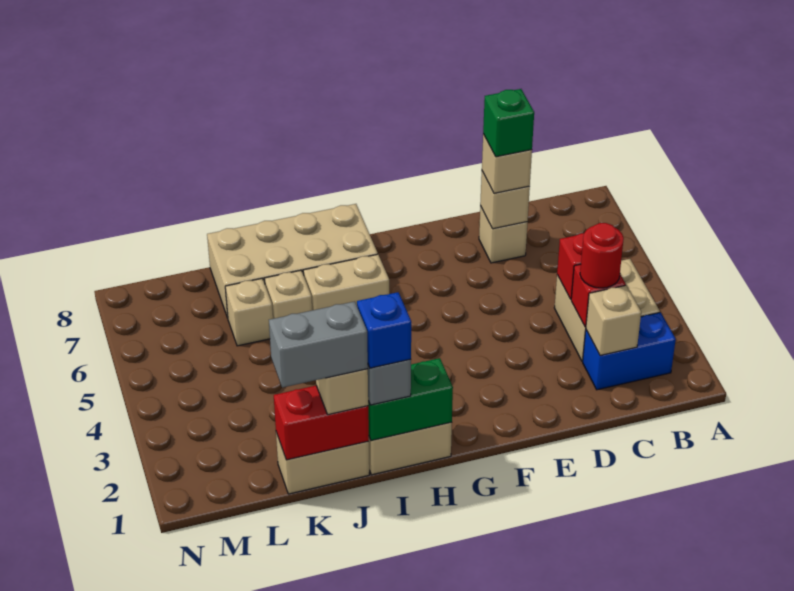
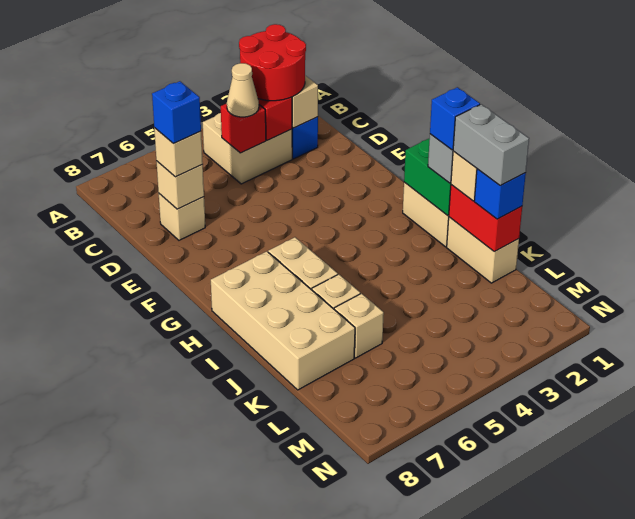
red round brick C3 level 3 -> red round brick B2:C3 level 3
none -> tan cone C4 level 3
green brick D7 level 4 -> blue brick D7 level 4
none -> blue brick K1 level 3

